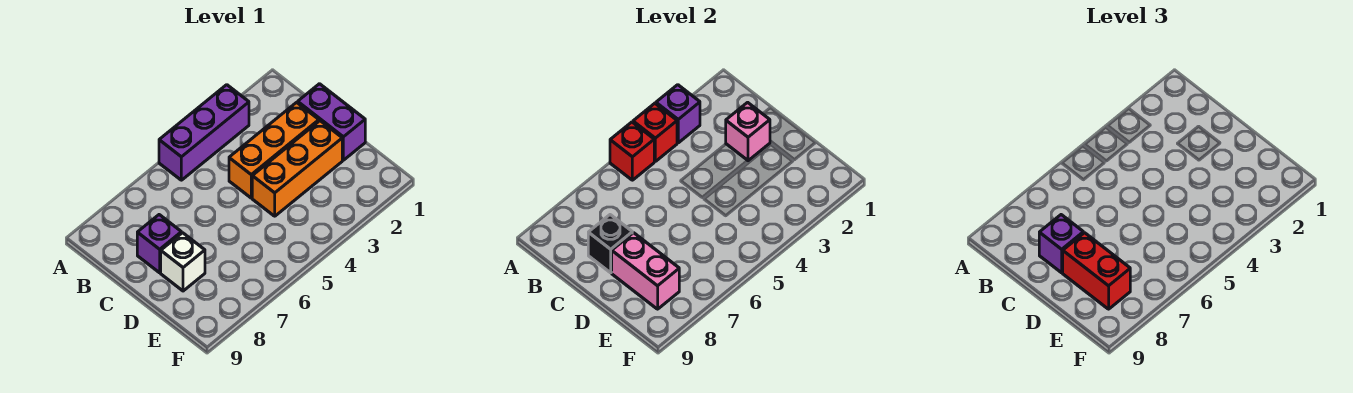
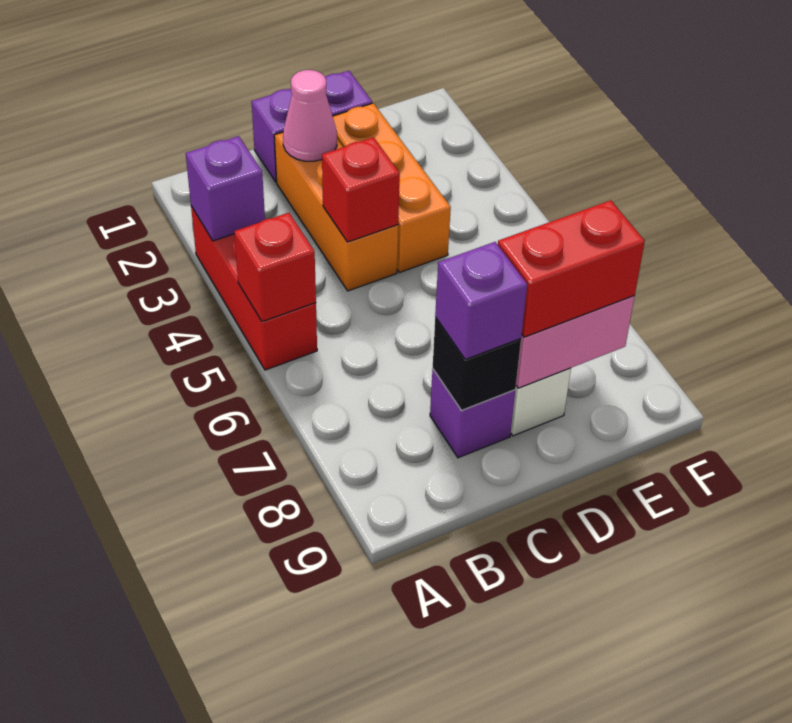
purple brick A3:A5 level 1 -> red brick A3:A5 level 1
red brick A4 level 2 -> red brick C4 level 2
pink brick C2 level 2 -> pink cone C2 level 2

